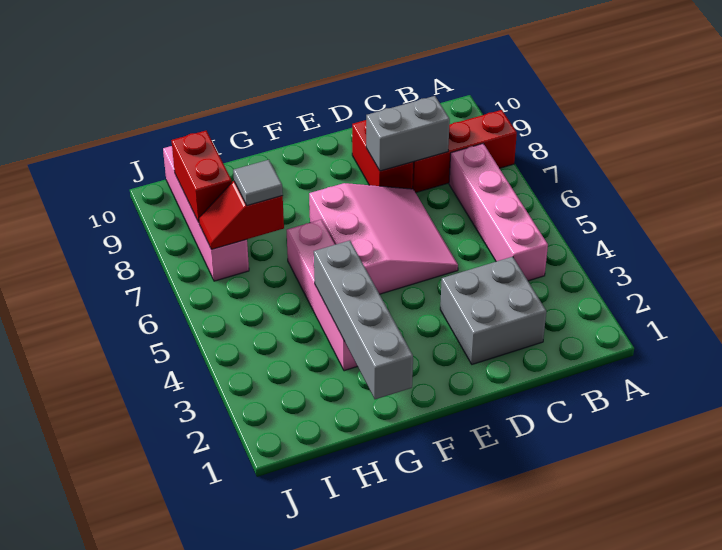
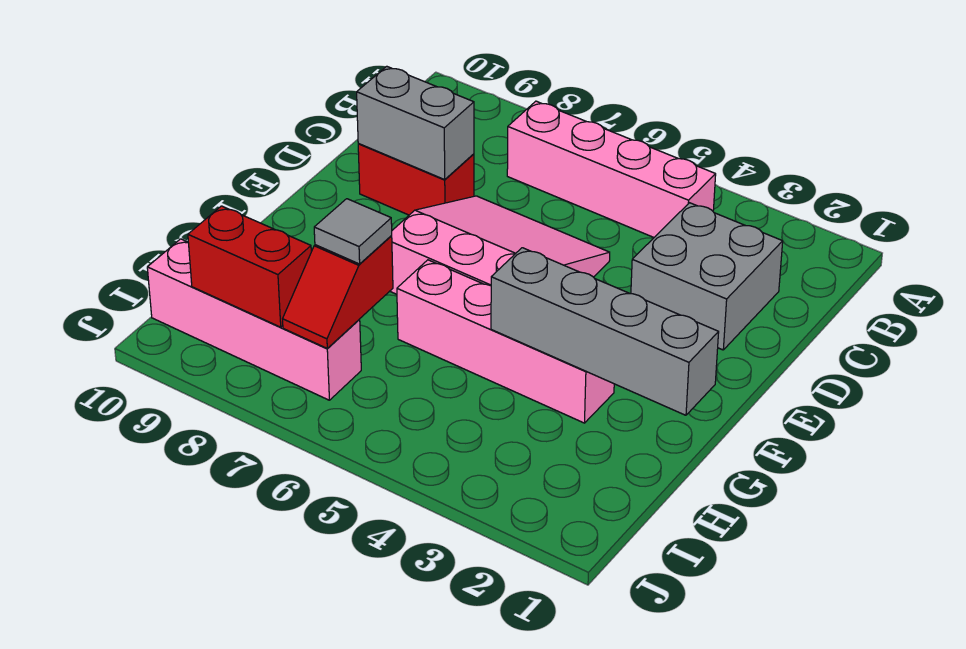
red brick A8:C8 level 1 -> none
grey brick C8:D8 level 2 -> grey brick D8:D9 level 2

